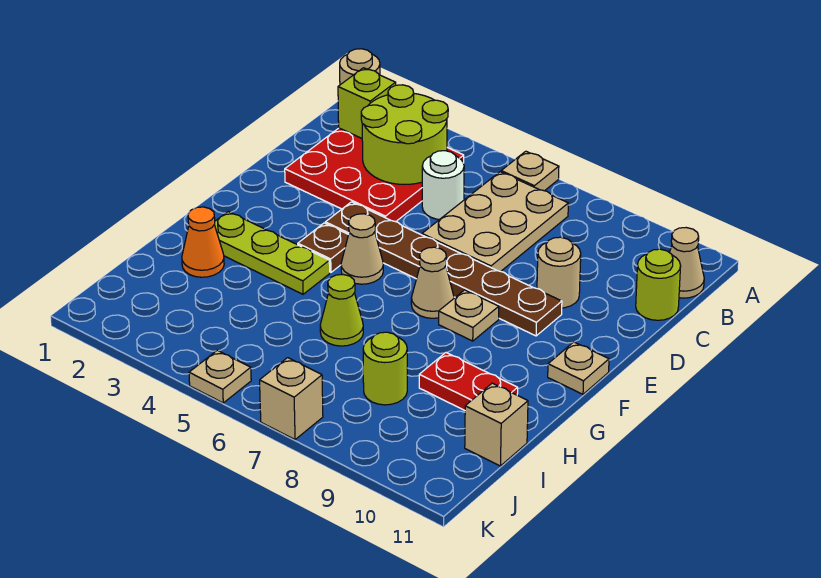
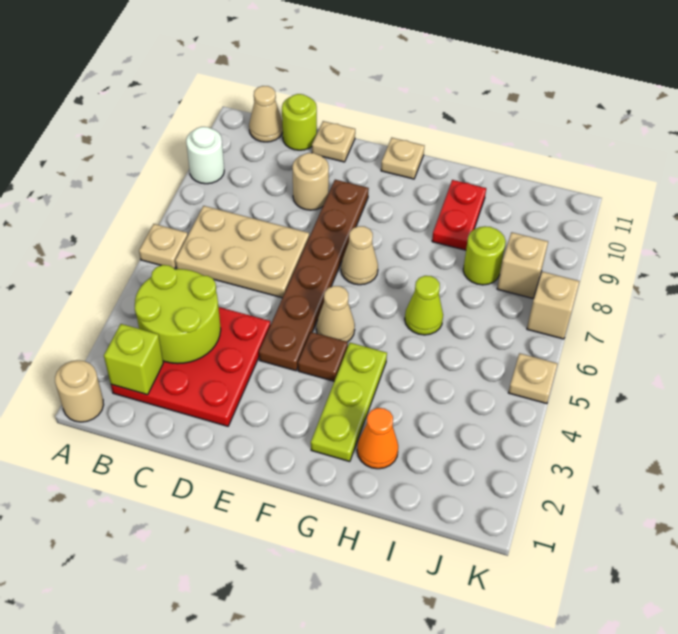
white round brick C5 level 1 -> white round brick A9 level 1
tan plate F8 level 1 -> tan plate D11 level 1
tan brick I11 level 1 -> tan brick J8 level 1

